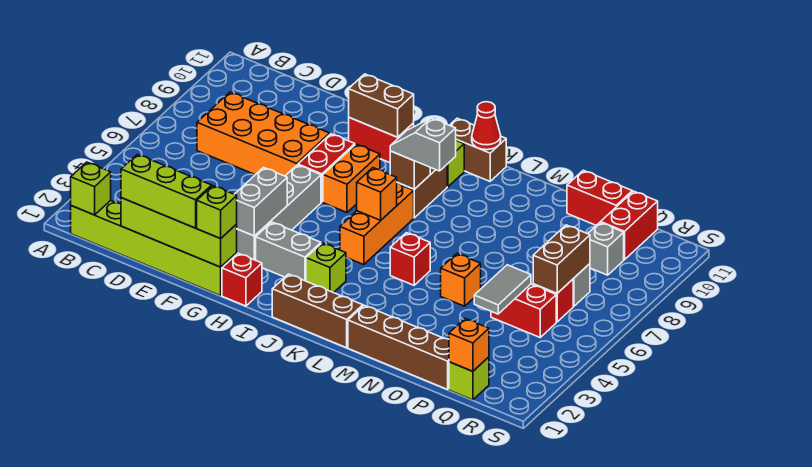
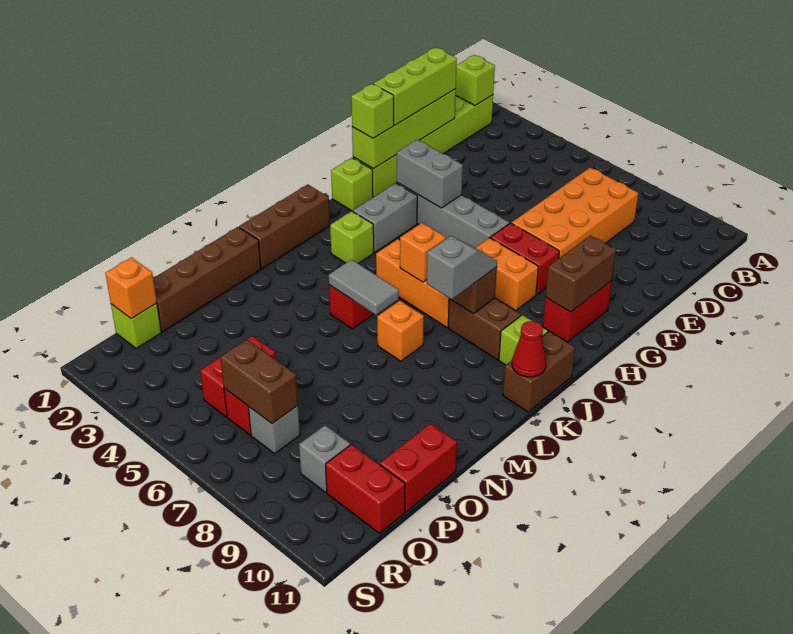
red brick H1 level 1 -> lime brick H1 level 1
orange brick N5 level 1 -> orange brick L7 level 1
grey tile P4:P5 level 2 -> grey tile L5:L6 level 2

